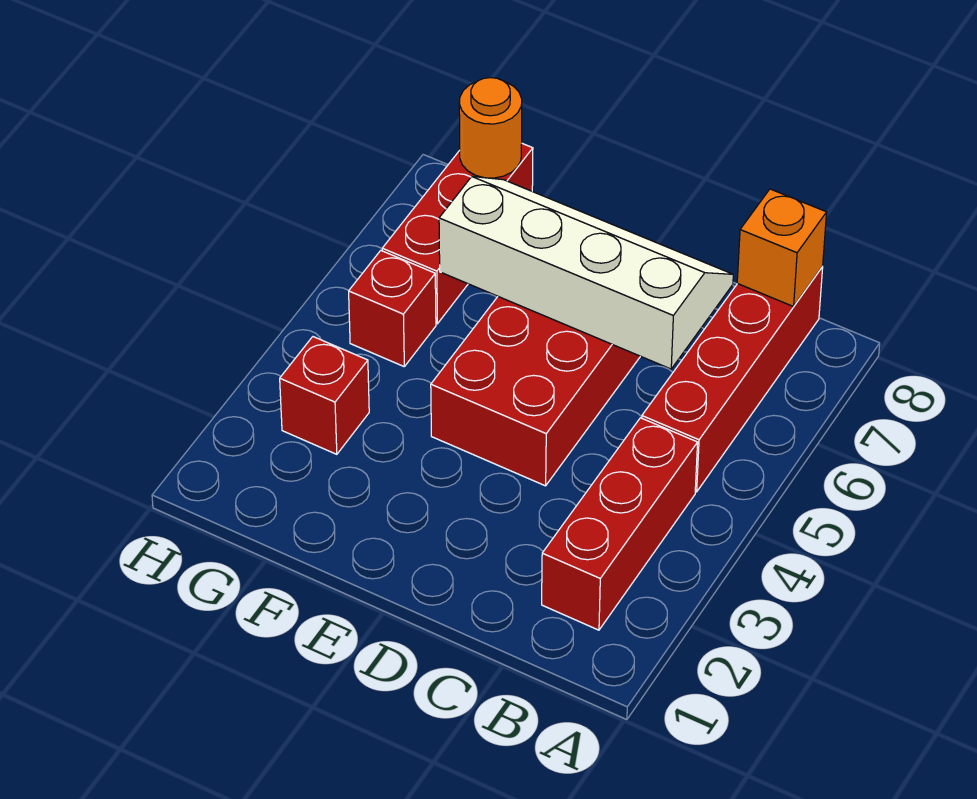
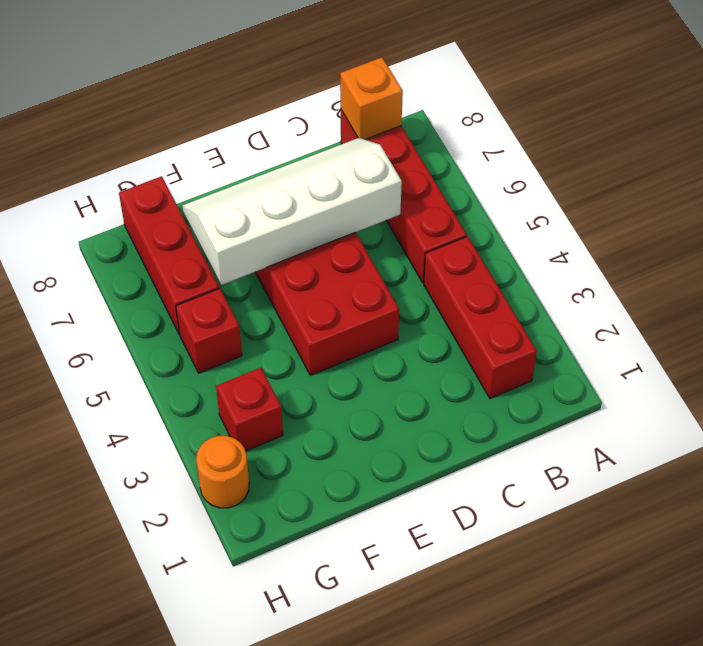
orange round brick G8 level 2 -> orange round brick H2 level 1

